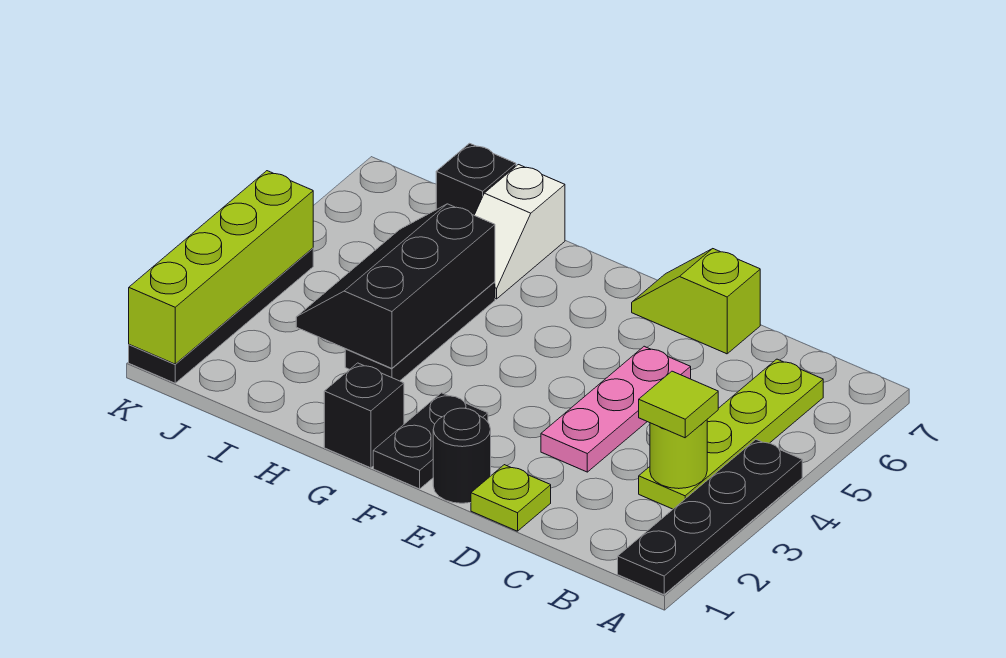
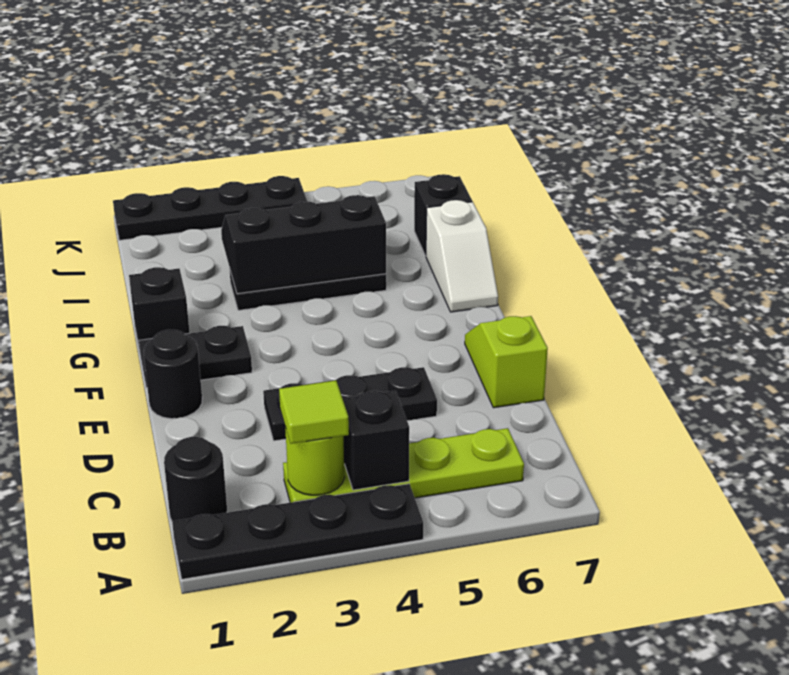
none -> black round brick B1 level 1
none -> black brick B4 level 2
lime plate D1 level 1 -> none
pink plate D3:D5 level 1 -> black plate D3:D5 level 1
white slope H6:H7 level 1 top 7 -> white slope G7:H7 level 1 top H
lime brick K1:K4 level 2 -> none

